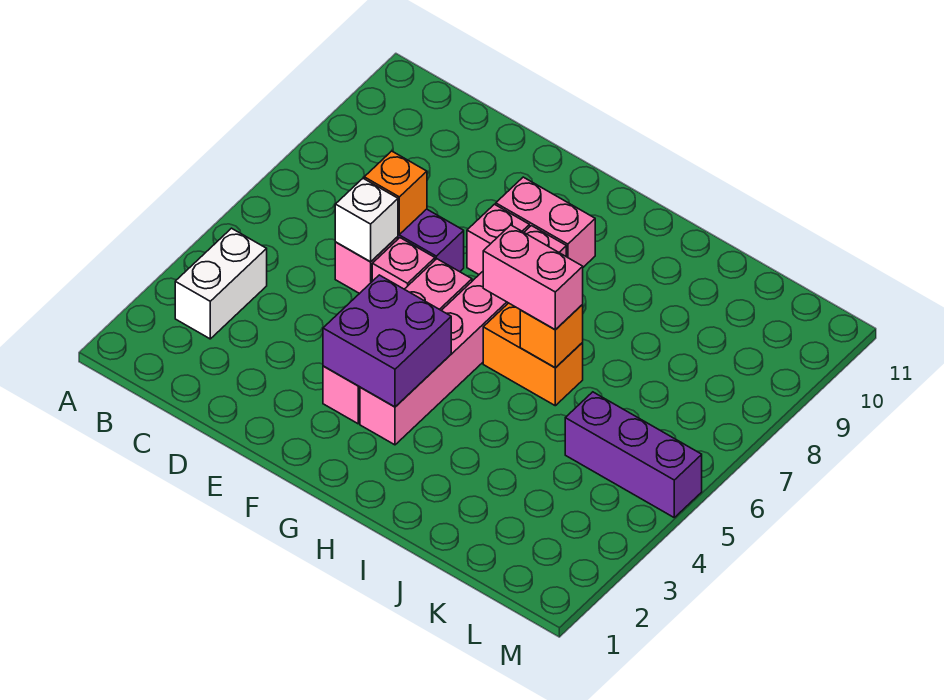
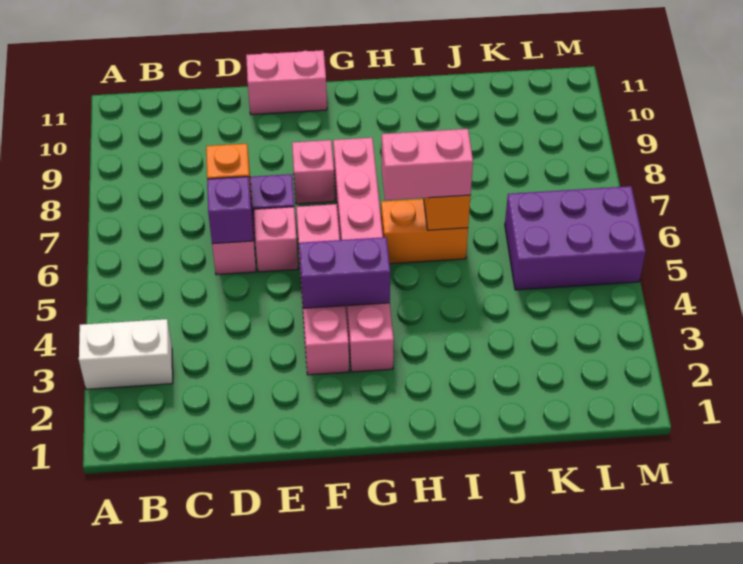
white brick B3:B4 level 1 -> white brick A3:B3 level 1
white brick D6 level 2 -> purple brick D6 level 2
purple brick F3:G4 level 2 -> purple brick F4:G4 level 2
pink brick F9:G9 level 1 -> pink brick E11:F11 level 1
purple brick K5:M5 level 1 -> purple brick K5:M6 level 1

